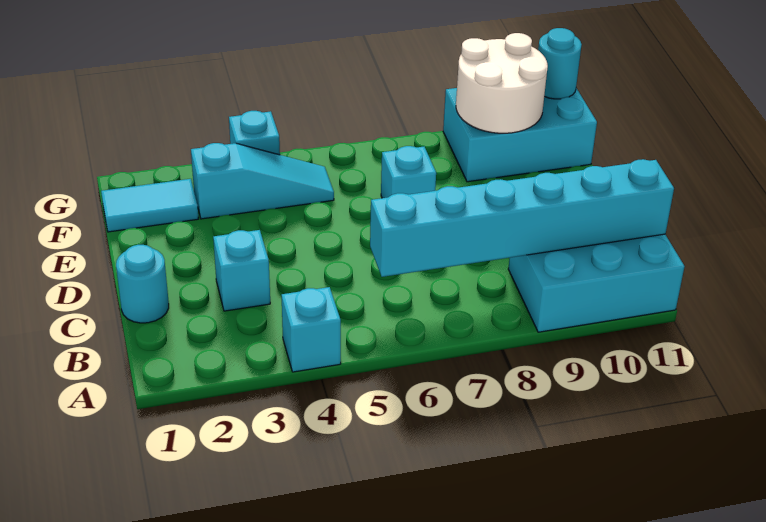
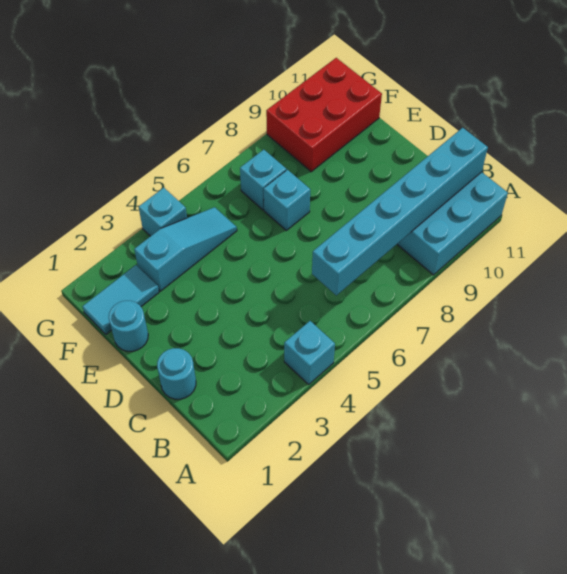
cyan brick C3 level 1 -> cyan brick F7 level 1
cyan brick F9:G11 level 1 -> red brick F9:G11 level 1
white round brick F9:G10 level 2 -> none
cyan round brick G11 level 2 -> cyan round brick E1 level 1

